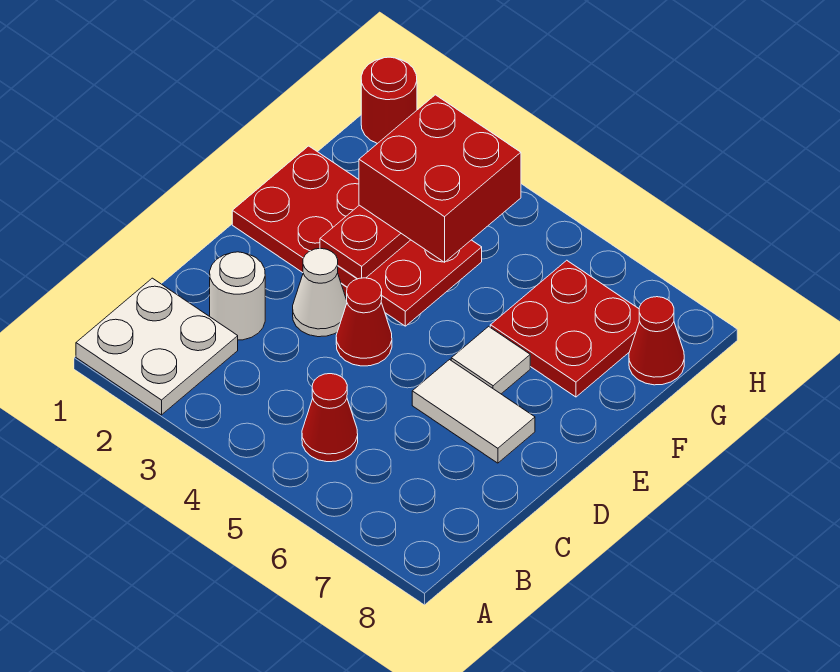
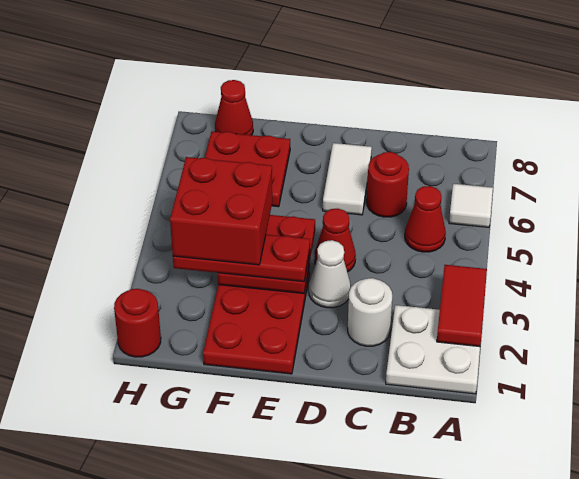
none -> red tile A2:A3 level 2
none -> red round brick C6 level 1
white tile E6 level 1 -> white tile A6 level 1

